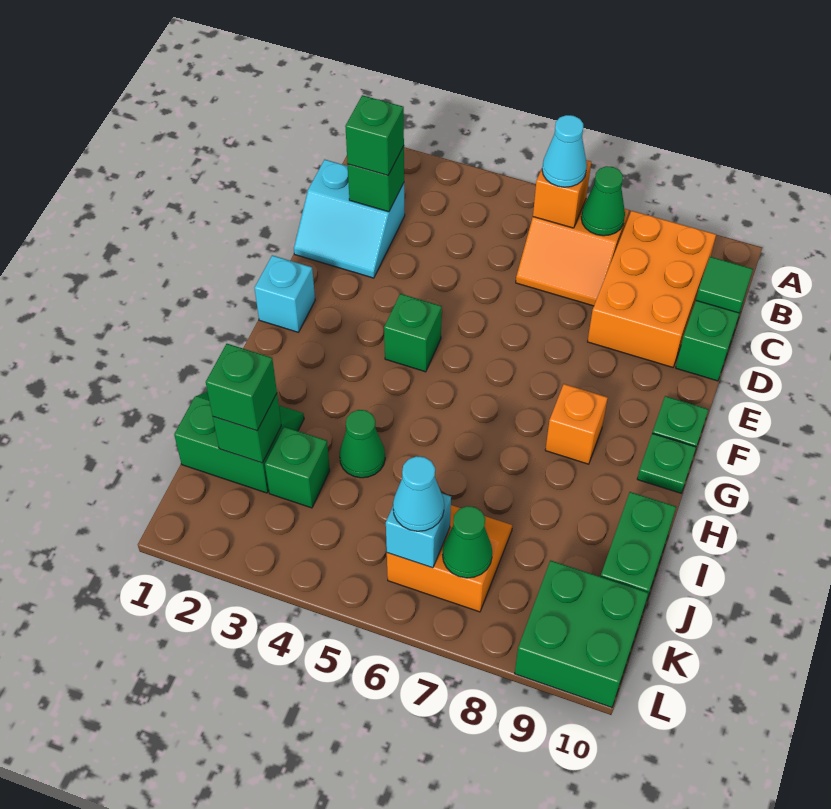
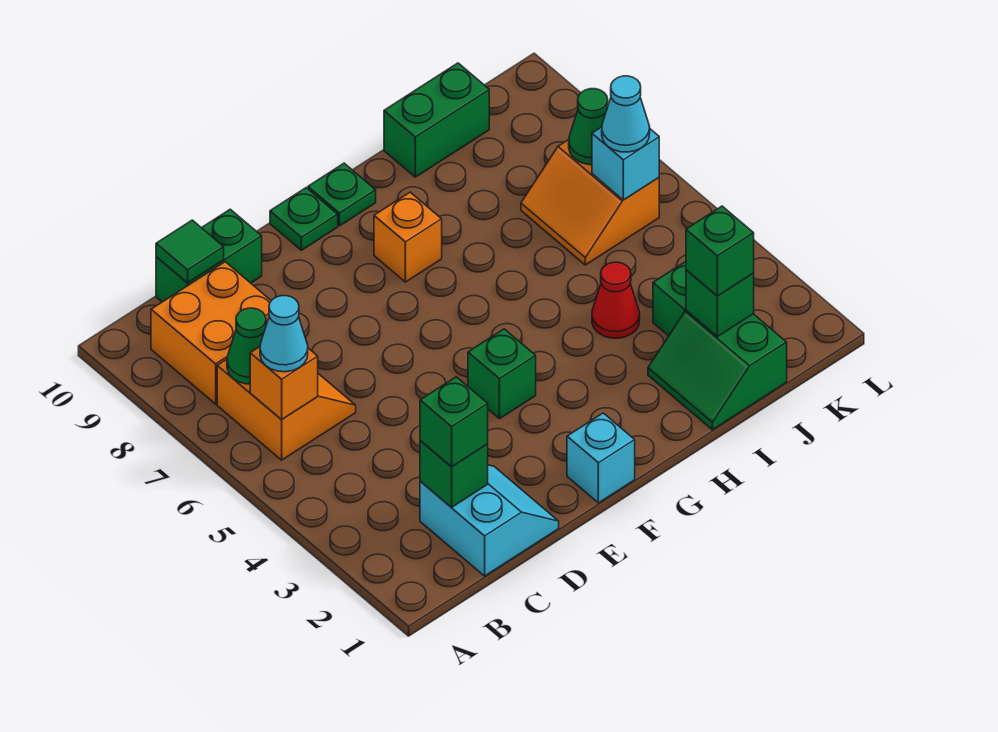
orange brick B8:D9 level 1 -> orange brick B8:C9 level 1
green cone I4 level 1 -> red cone I4 level 1
green brick K9:L10 level 1 -> none

